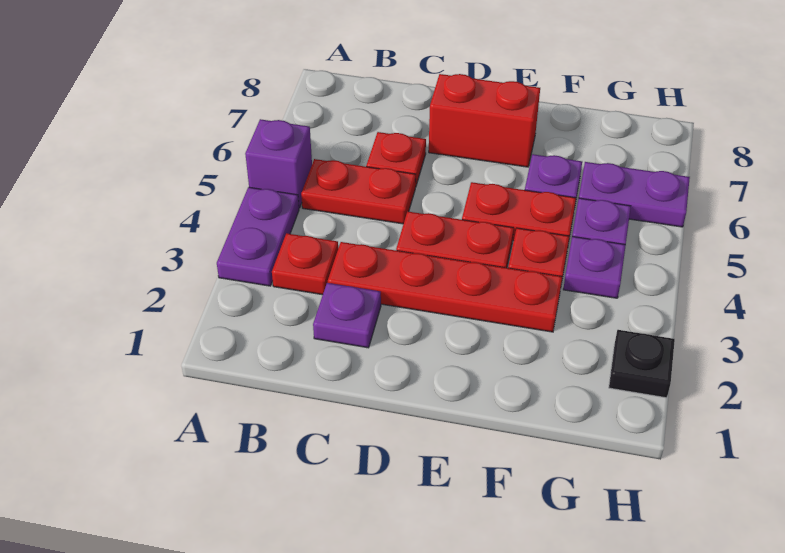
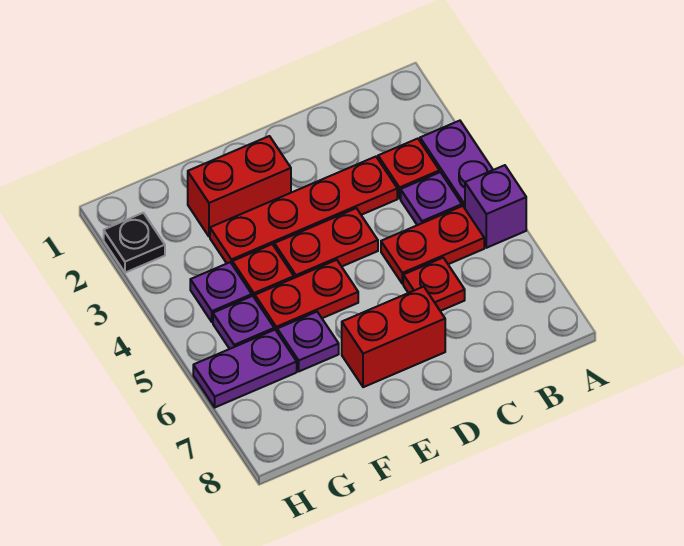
purple plate C2 level 1 -> purple plate B4 level 1
none -> red brick E2:F2 level 1

